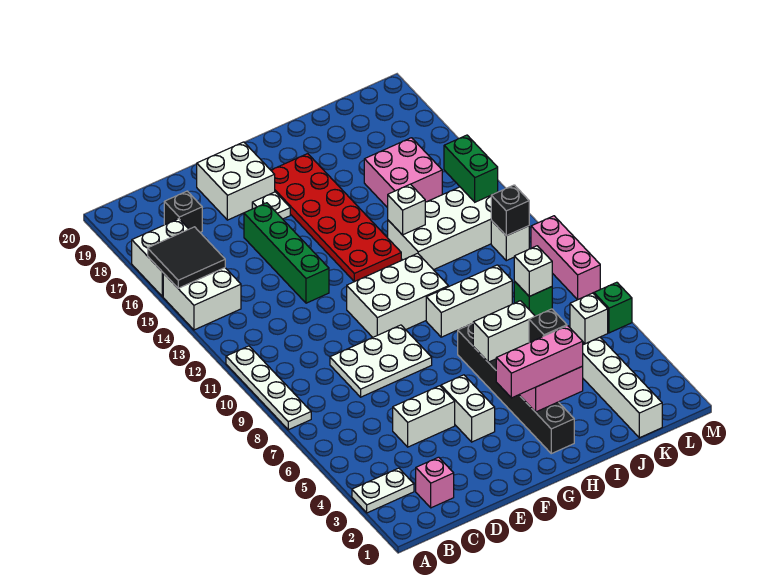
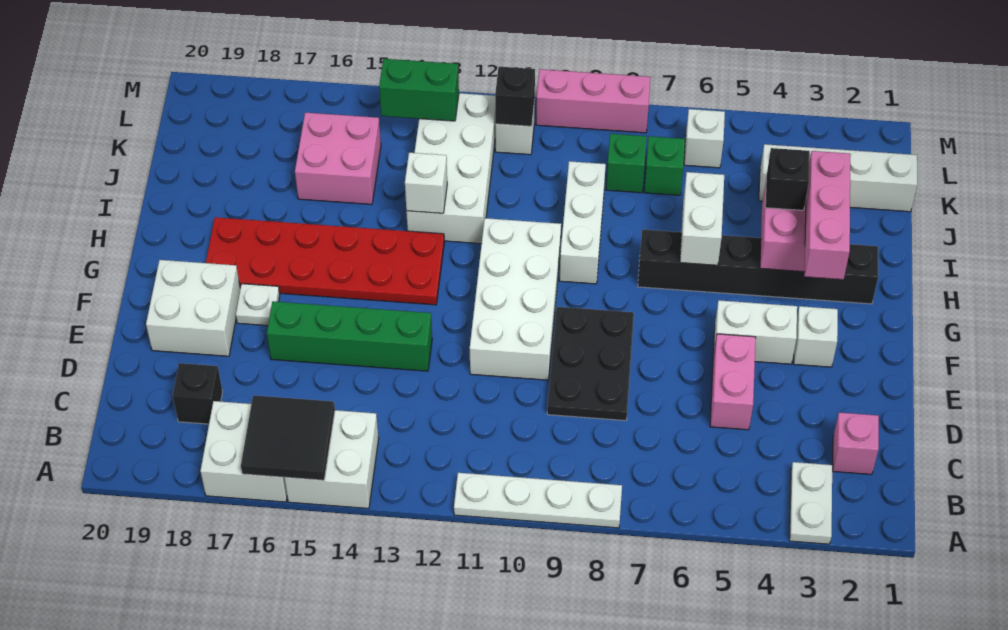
white brick D5:E5 level 1 -> pink brick D5:E5 level 1
white plate D8:F9 level 1 -> black plate D8:F9 level 1
white brick F10:H11 level 1 -> white brick E10:H11 level 1
white brick K8 level 2 -> white brick F3 level 1
green brick M6 level 1 -> green brick K7 level 1

